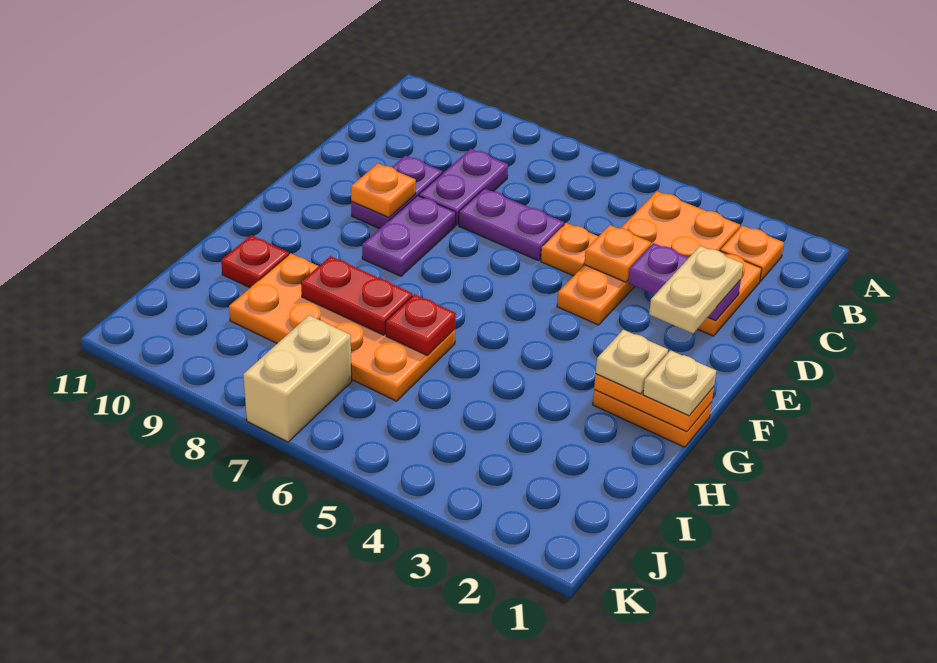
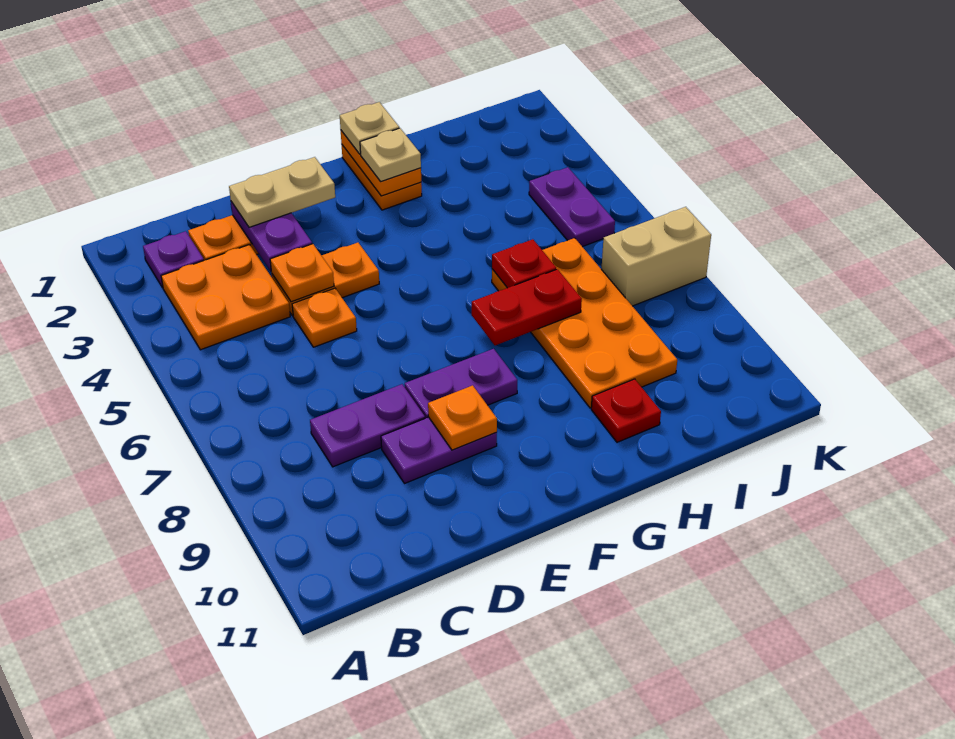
orange plate B2 level 1 -> purple plate B2 level 1
purple plate D6:D7 level 1 -> purple plate J4:J5 level 1
red plate H7:H8 level 2 -> red plate G7:H7 level 2

